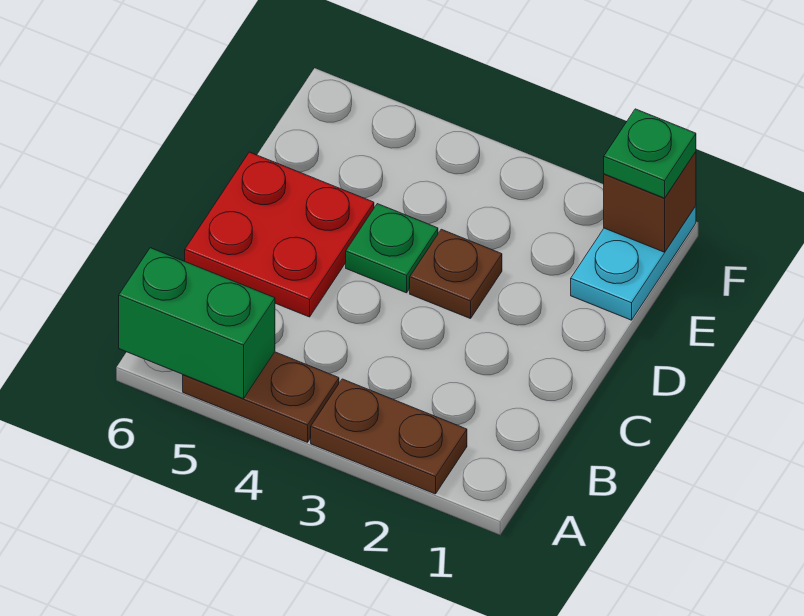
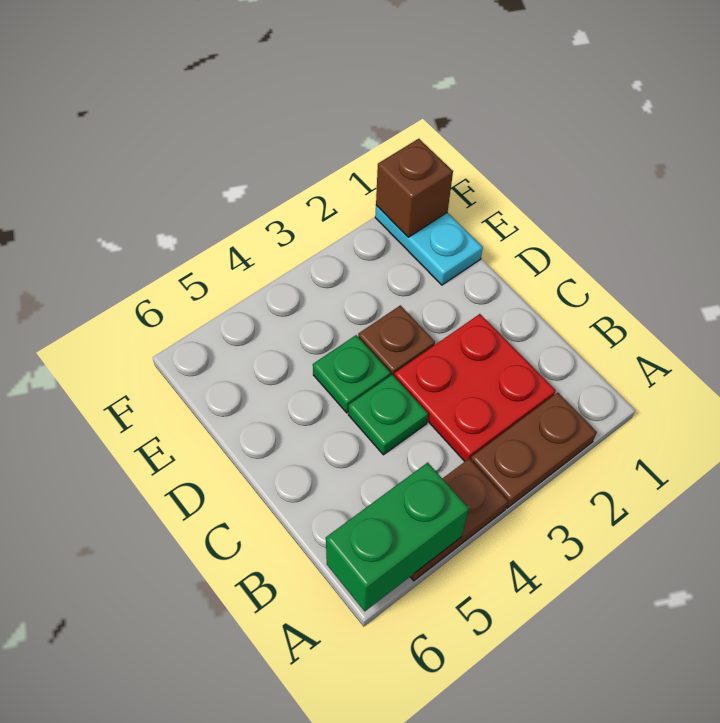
red plate C5:D6 level 1 -> red plate B2:C3 level 1
green plate F1 level 3 -> green plate C4 level 1

